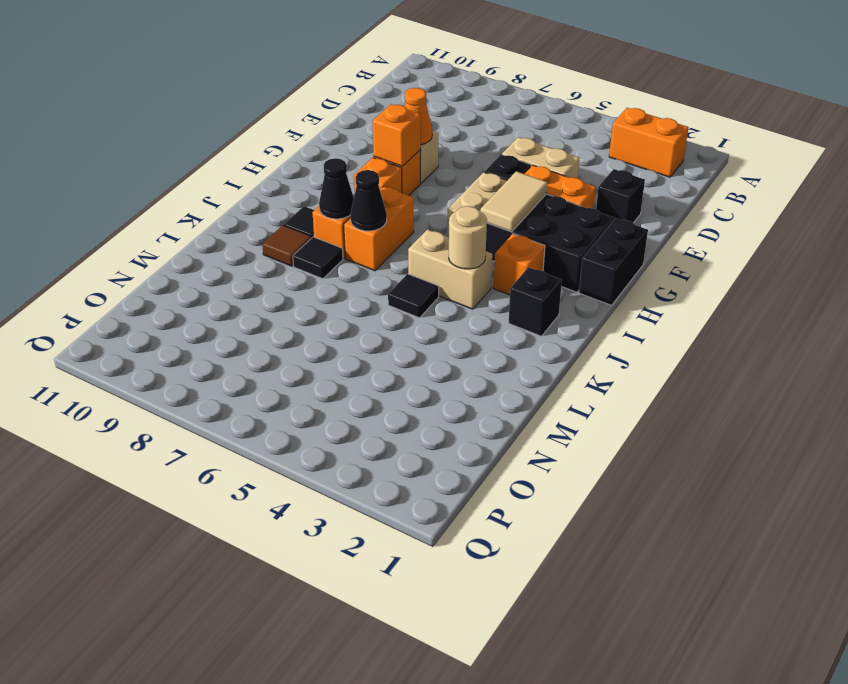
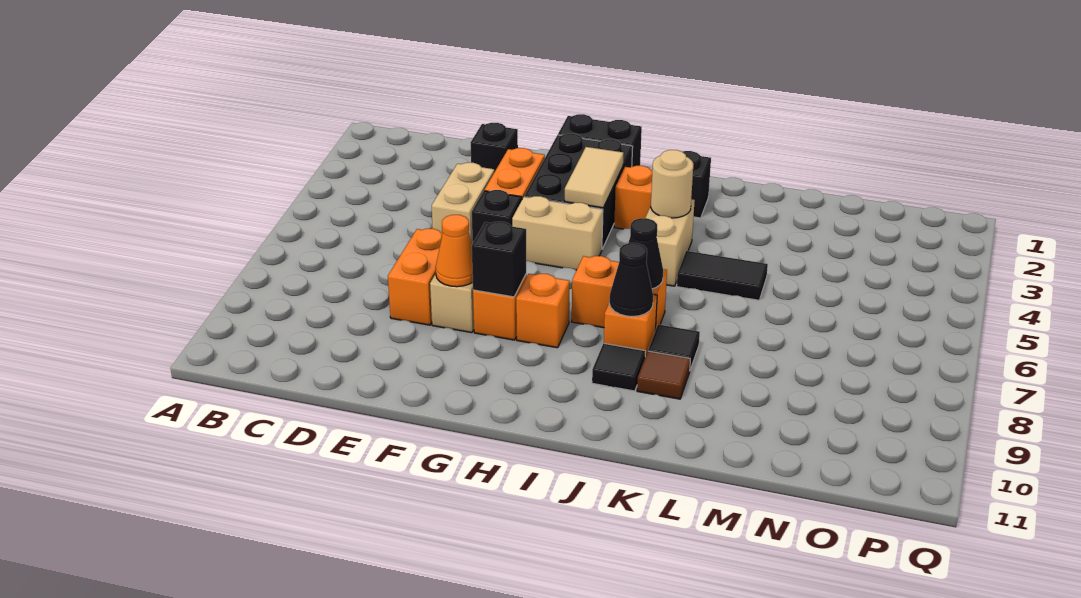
orange brick B2:B3 level 1 -> orange brick E7:E8 level 1
tan tile G4:H4 level 2 -> tan tile H3:H4 level 2
orange brick G8 level 2 -> black brick G8 level 2
black tile K5 level 1 -> black tile K5:L5 level 1

